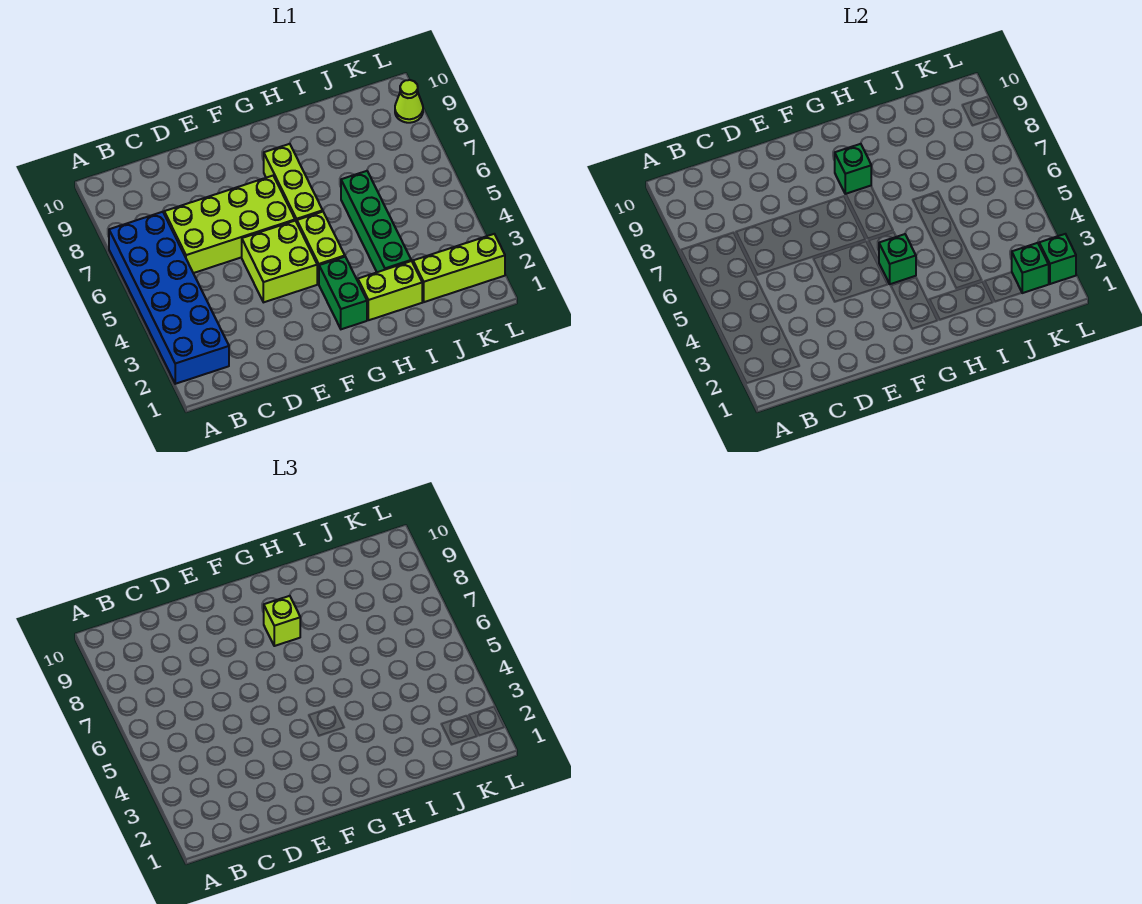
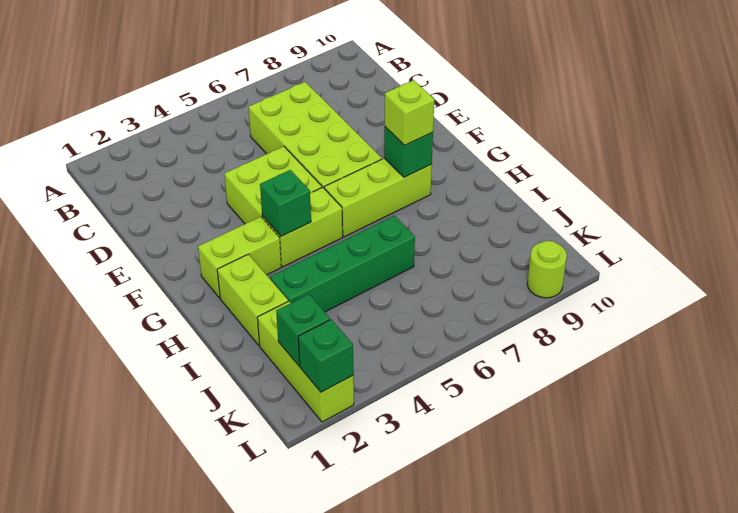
blue brick A2:B7 level 1 -> none
green brick G2:G3 level 1 -> lime brick G2:G3 level 1
lime cone L9 level 1 -> lime round brick L9 level 1

